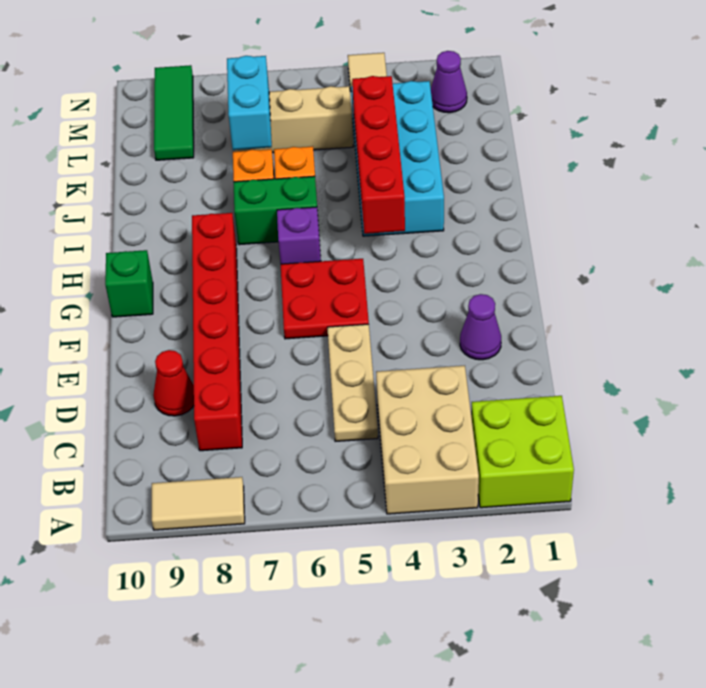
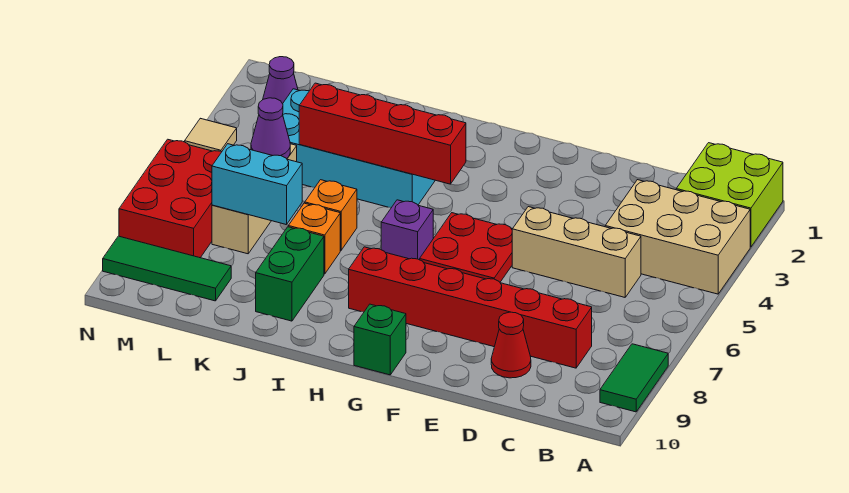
tan tile A8:A9 level 1 -> green tile A8:A9 level 1
tan plate C5:E5 level 1 -> tan brick C5:E5 level 1
purple cone E2 level 1 -> purple cone L5 level 2
green brick I6:I7 level 1 -> green brick J8:J9 level 1
none -> red brick M6:N8 level 1

